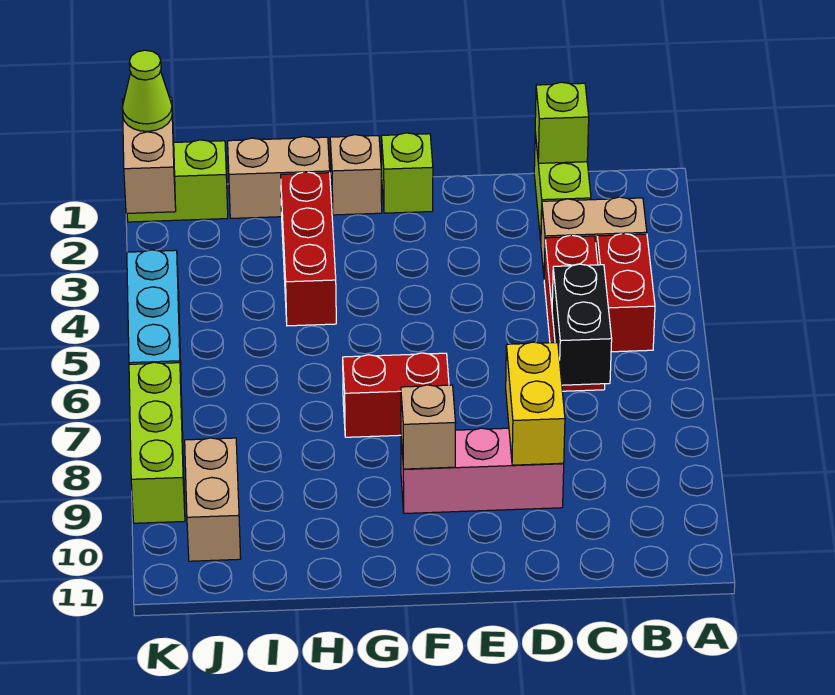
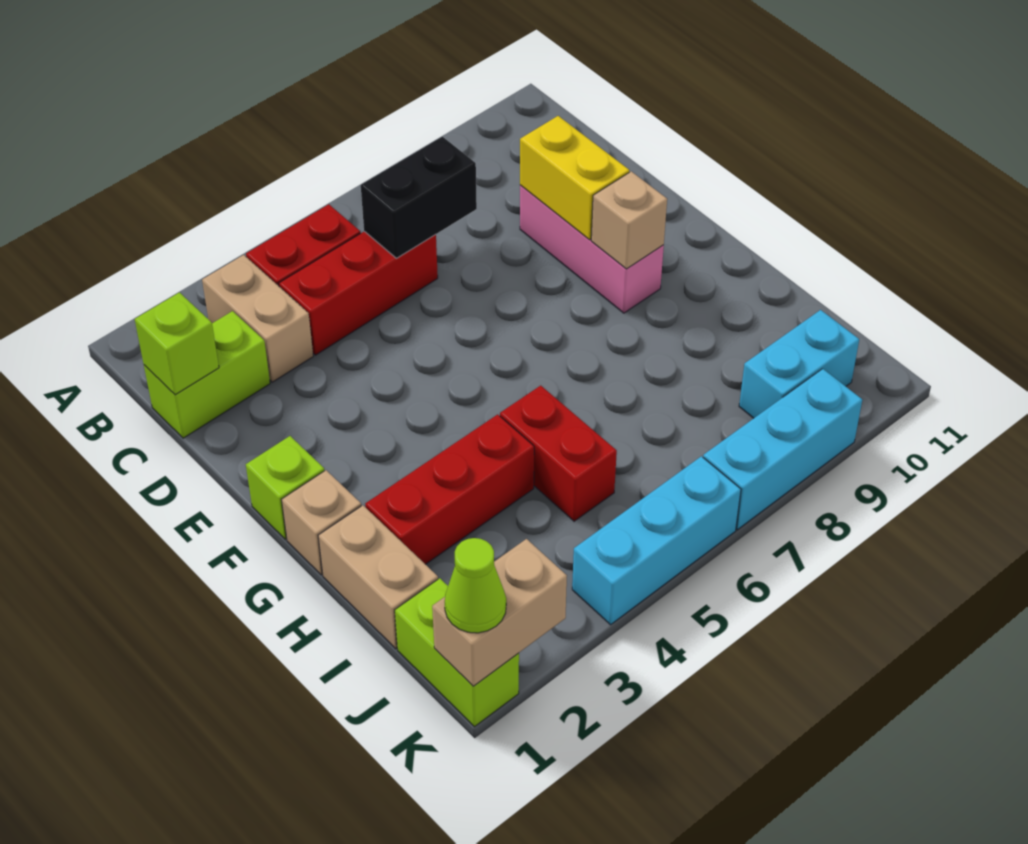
yellow brick D8:D9 level 2 -> yellow brick D9:E9 level 2
red brick F7:G7 level 1 -> red brick H5:I5 level 1
tan brick J9:J10 level 1 -> cyan brick J9:J10 level 1
lime brick K7:K9 level 1 -> cyan brick K7:K9 level 1

